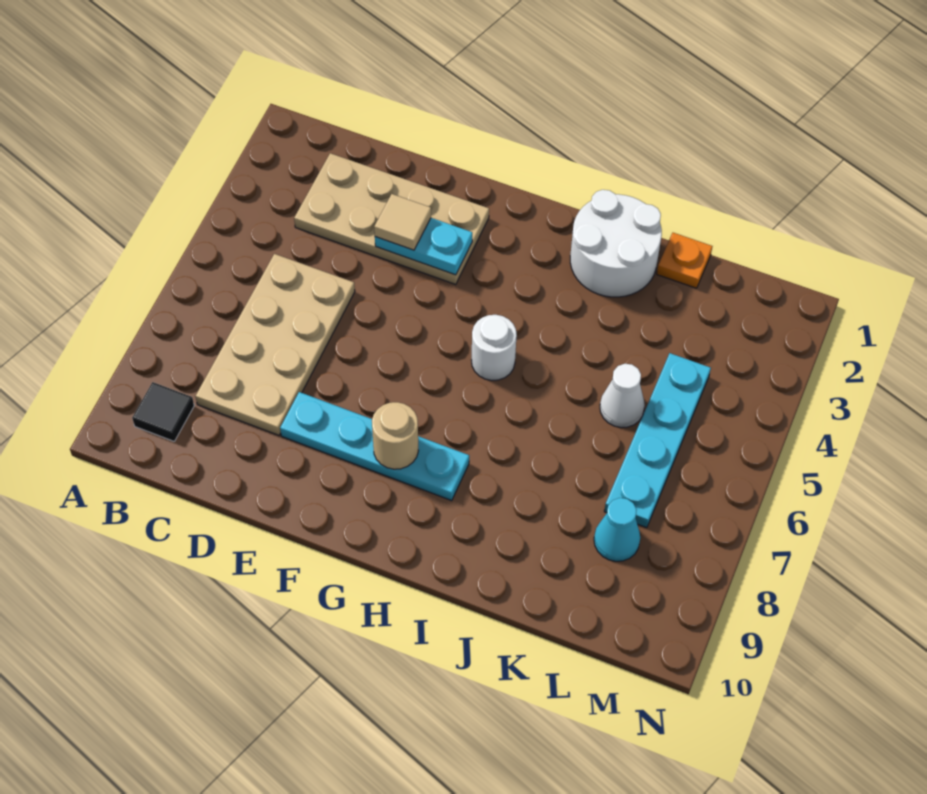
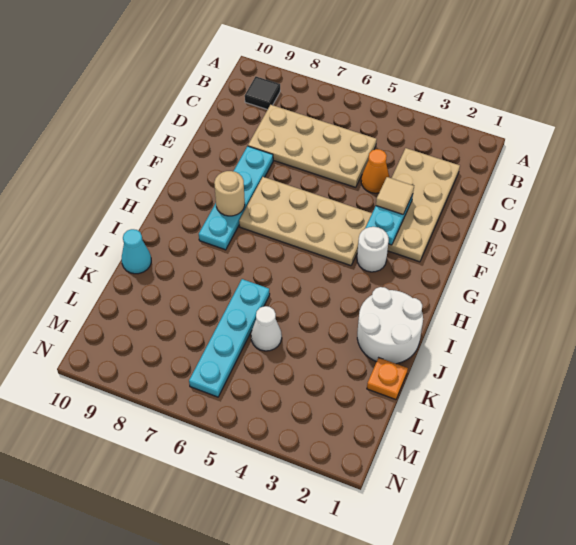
none -> orange cone D4 level 1
none -> tan plate F4:G7 level 1
white round brick H5 level 1 -> white round brick G3 level 1
cyan plate L4:L7 level 1 -> cyan plate J6:M6 level 1
cyan cone L8 level 1 -> cyan cone J10 level 1

